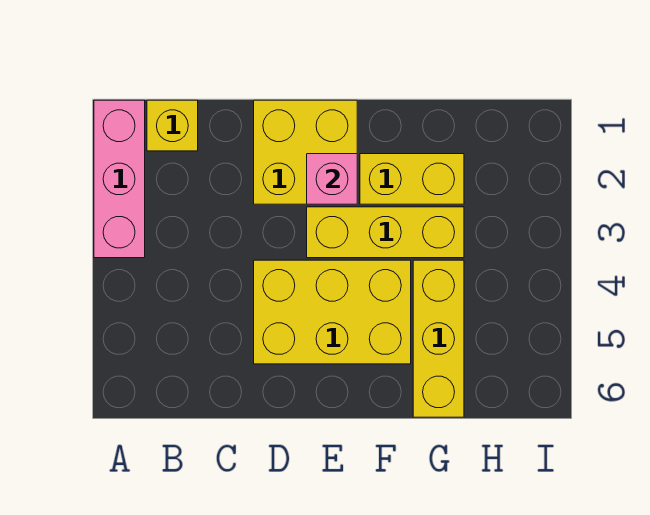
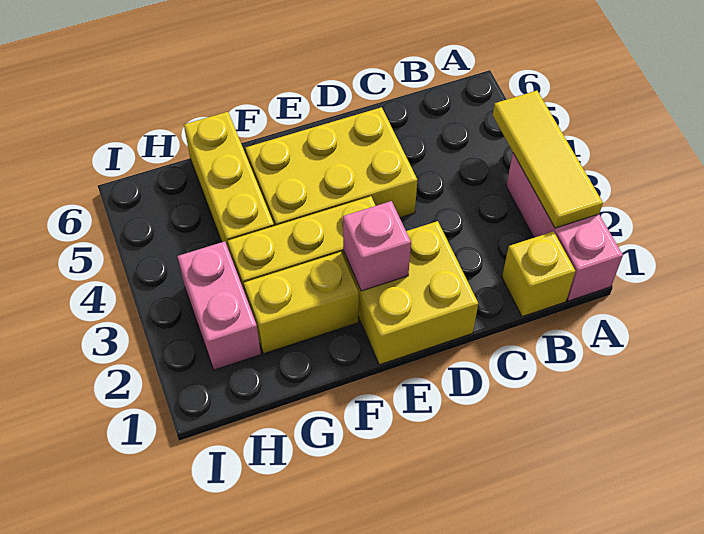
none -> yellow tile A2:A4 level 2
none -> pink brick H2:H3 level 1

